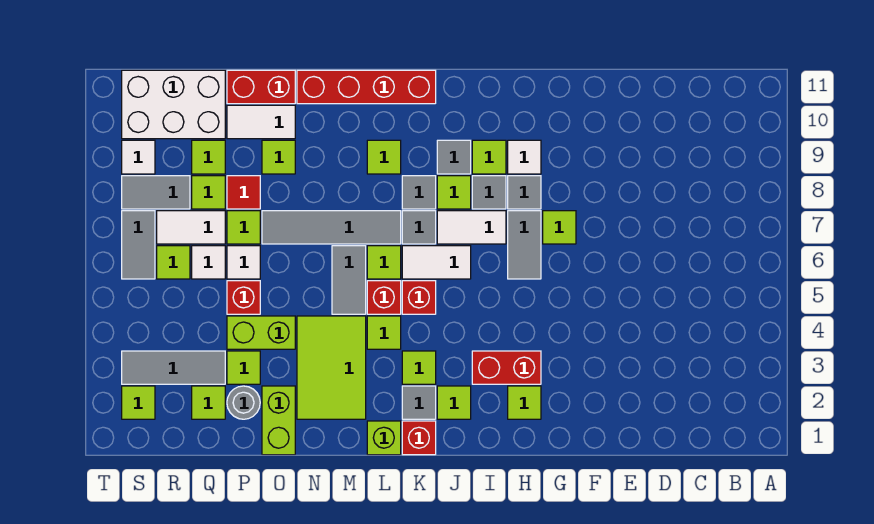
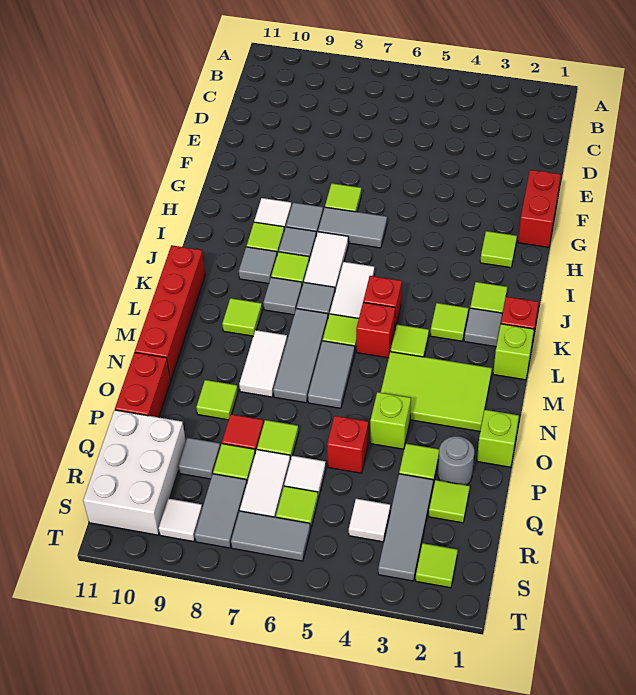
red brick H3:I3 level 1 -> red brick F1:G1 level 1
grey tile L7:O7 level 1 -> grey tile L7:N7 level 1
grey tile M5:M6 level 1 -> grey tile M6:N6 level 1
lime brick O1:O2 level 1 -> lime brick O1 level 1
lime brick O4:P4 level 1 -> lime brick O4 level 1
white tile O10:P10 level 1 -> white tile M8:N8 level 1
white tile P6 level 1 -> white tile R4 level 1
lime tile Q9 level 1 -> grey tile Q9 level 1

